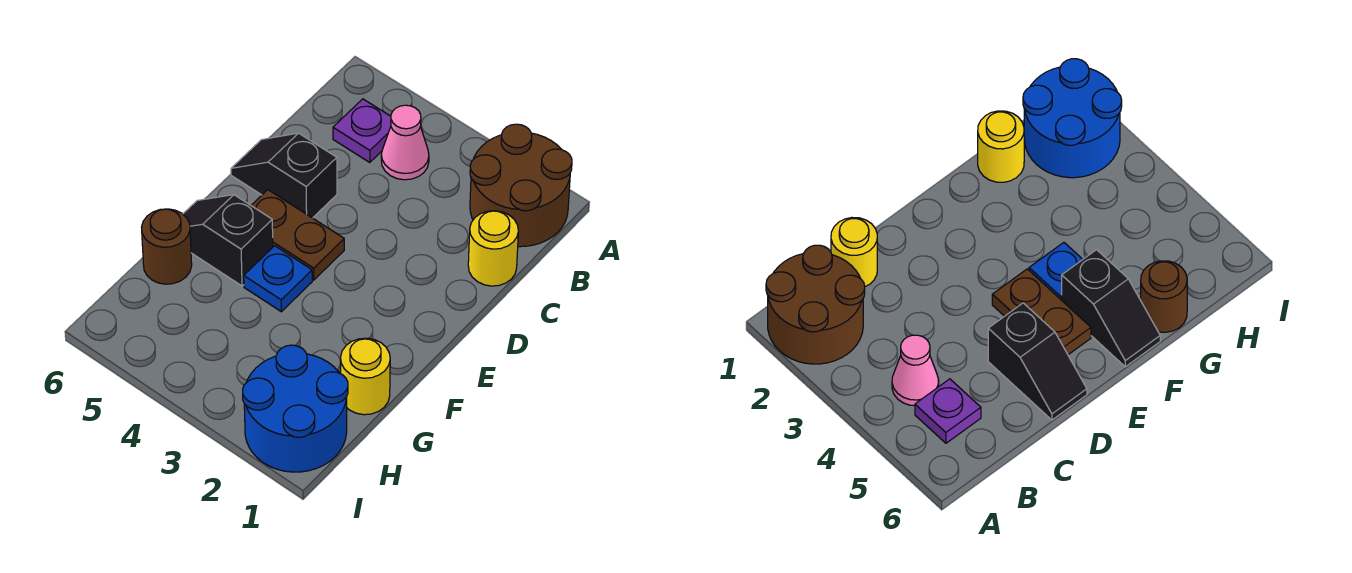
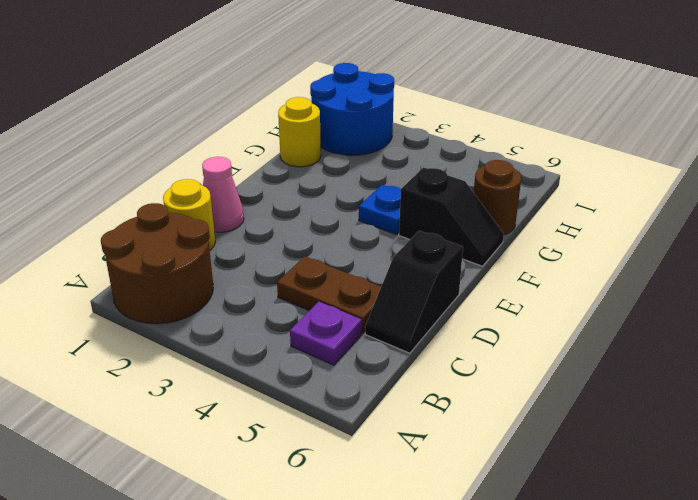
pink cone B4 level 1 -> pink cone D1 level 1
black slope D5:D6 level 1 top 5 -> black slope C6:D6 level 1 top D
brown plate E4:E5 level 1 -> brown plate C4:C5 level 1

